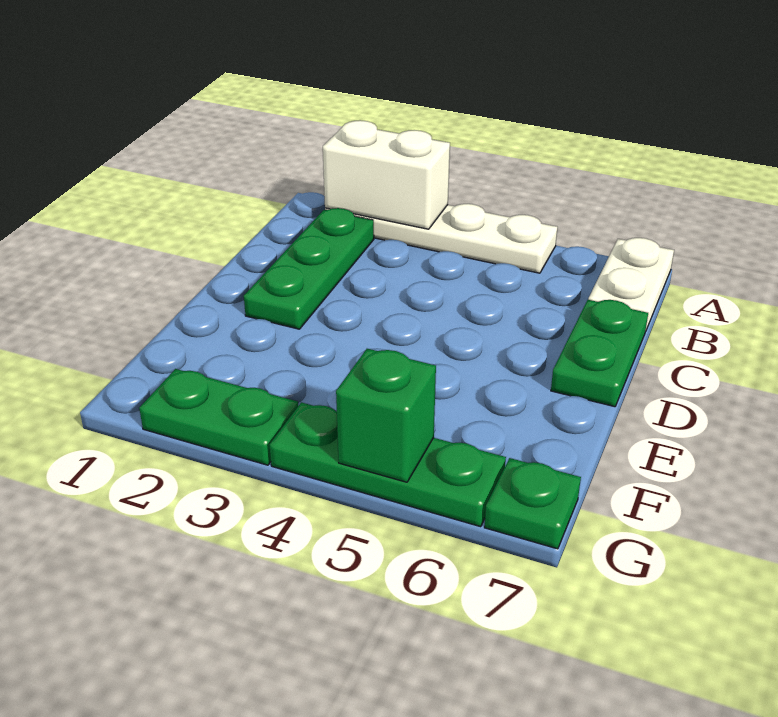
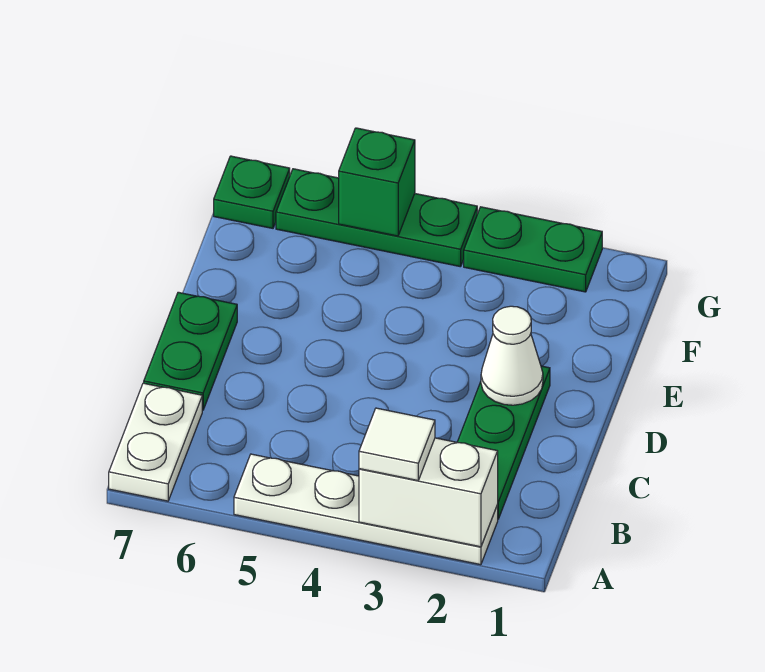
none -> white tile A3 level 3
none -> white cone D2 level 2

